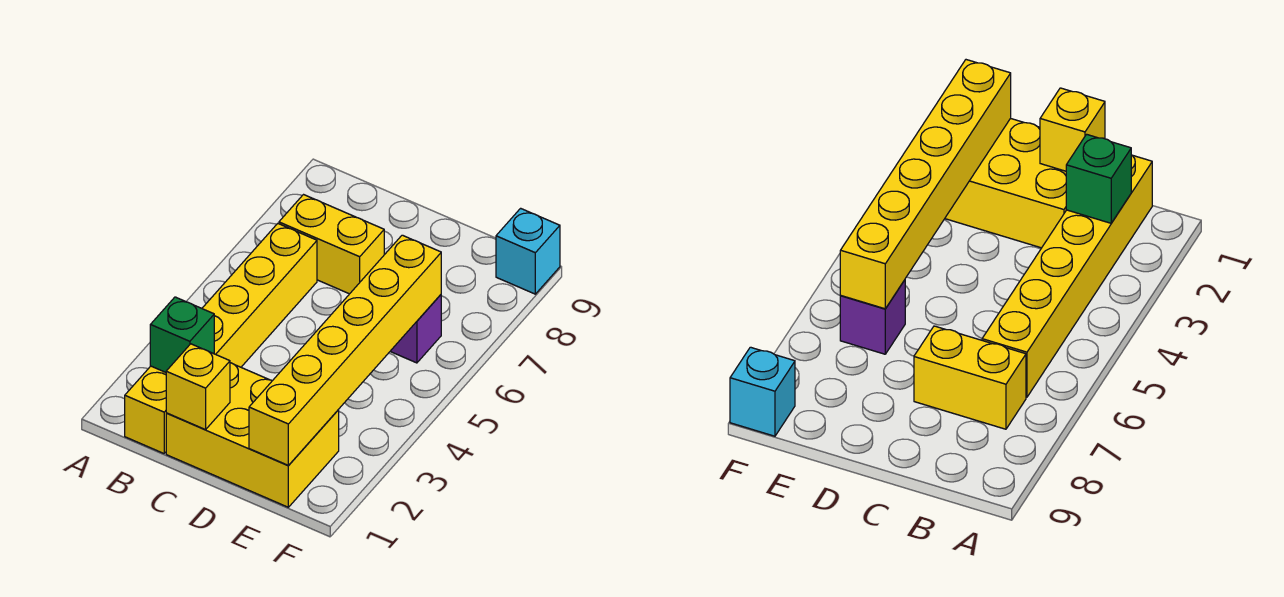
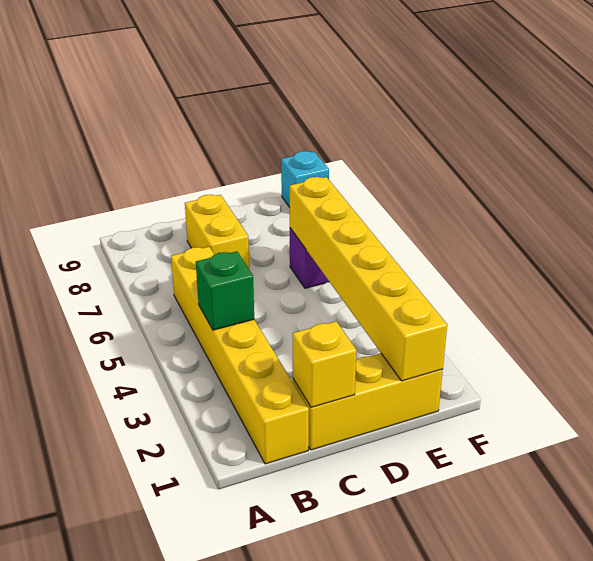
green brick B2 level 2 -> green brick B4 level 2
yellow brick B7:C7 level 1 -> yellow brick C7:C8 level 1
yellow brick C1:E2 level 1 -> yellow brick C1:E1 level 1

